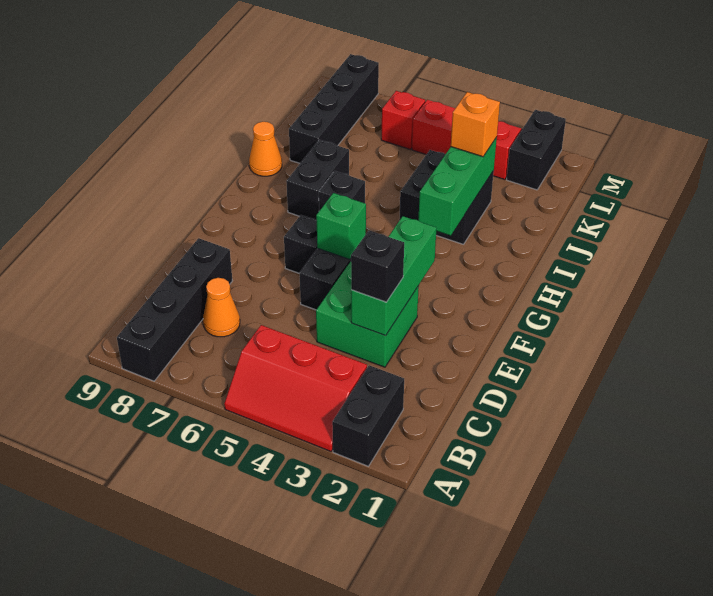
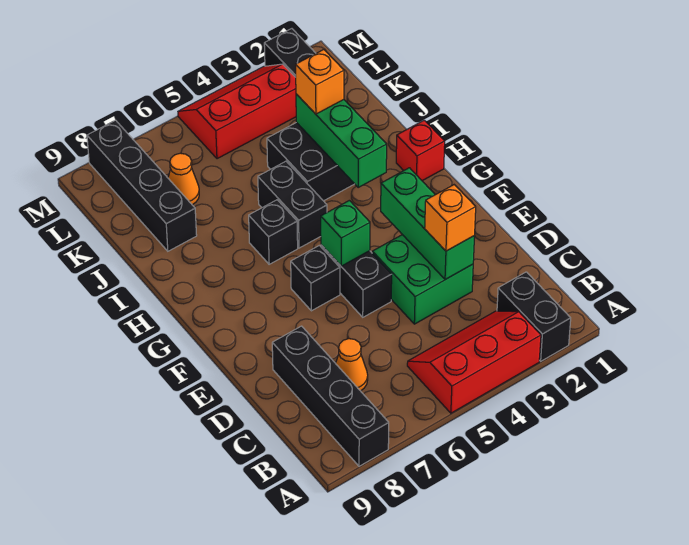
red slope A3:B5 level 1 top B -> red slope A3:B5 level 1 top A
black brick D3 level 3 -> orange brick D3 level 3
black brick H7:I7 level 1 -> black brick H5:I5 level 1
orange cone I9 level 1 -> orange cone K7 level 1
red brick L6 level 1 -> red brick H1 level 1

